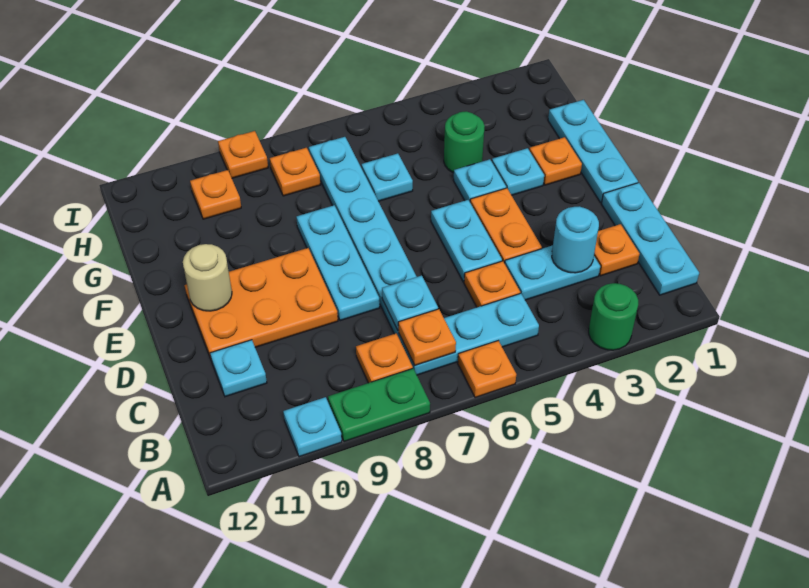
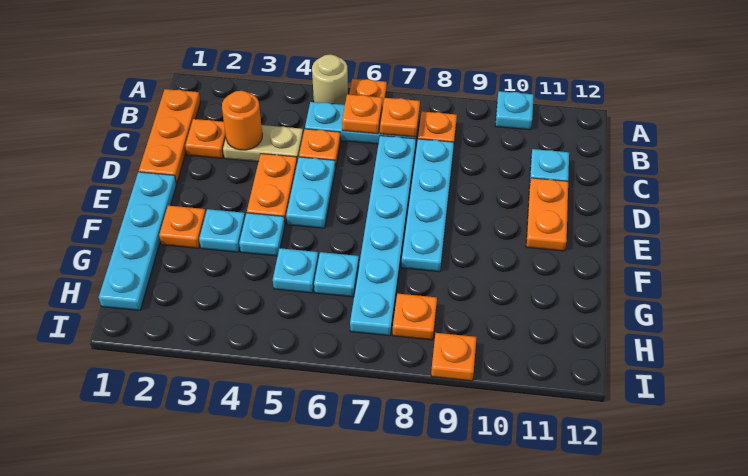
green round brick A3 level 1 -> none
green plate A8:A9 level 1 -> none
cyan plate B1:D1 level 1 -> orange plate B1:D1 level 1
cyan plate C3:C4 level 1 -> tan plate C3:C4 level 1
cyan round brick C3 level 2 -> orange round brick C3 level 2
cyan plate C7 level 2 -> cyan plate G5 level 1
cyan plate D8:F8 level 1 -> cyan plate C8:F8 level 1
orange plate D9:E11 level 1 -> orange plate D11:E11 level 1
cyan plate E1:G1 level 1 -> cyan plate E1:H1 level 1
tan round brick E11 level 2 -> tan round brick A5 level 1
green round brick G4 level 1 -> none
orange plate H10 level 1 -> orange plate B6 level 2

